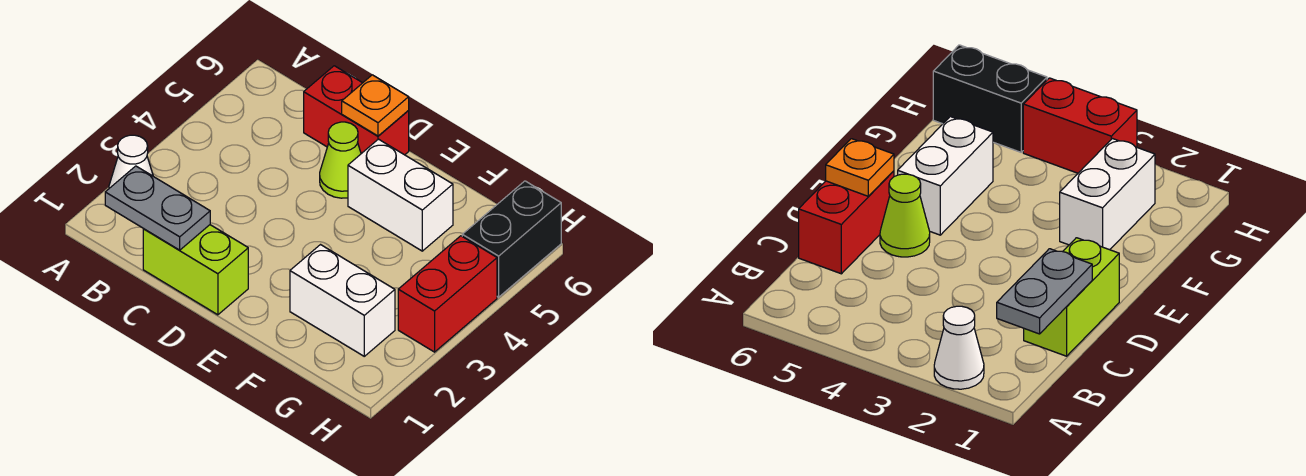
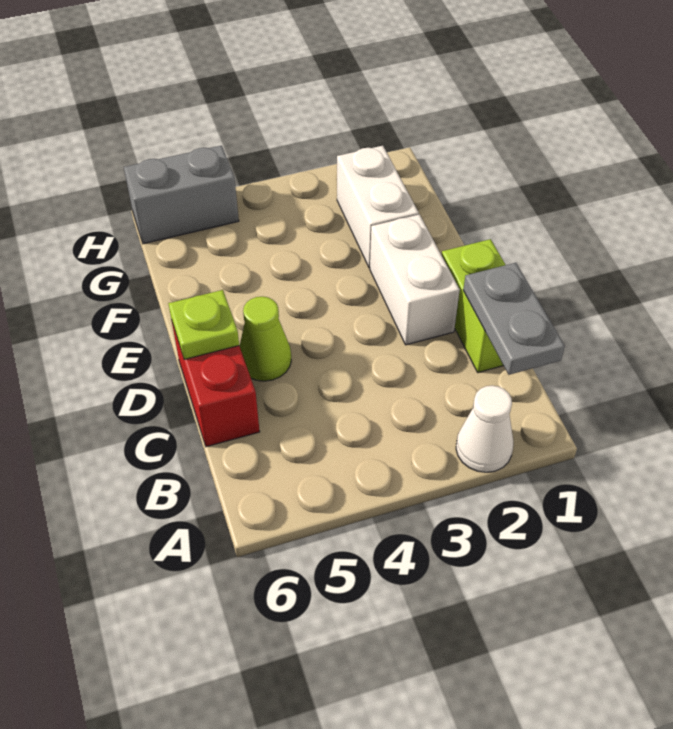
orange plate D6 level 2 -> lime plate D6 level 2
white brick E5:F5 level 1 -> white brick D2:E2 level 1
red brick H3:H4 level 1 -> none
black brick H5:H6 level 1 -> grey brick H5:H6 level 1

